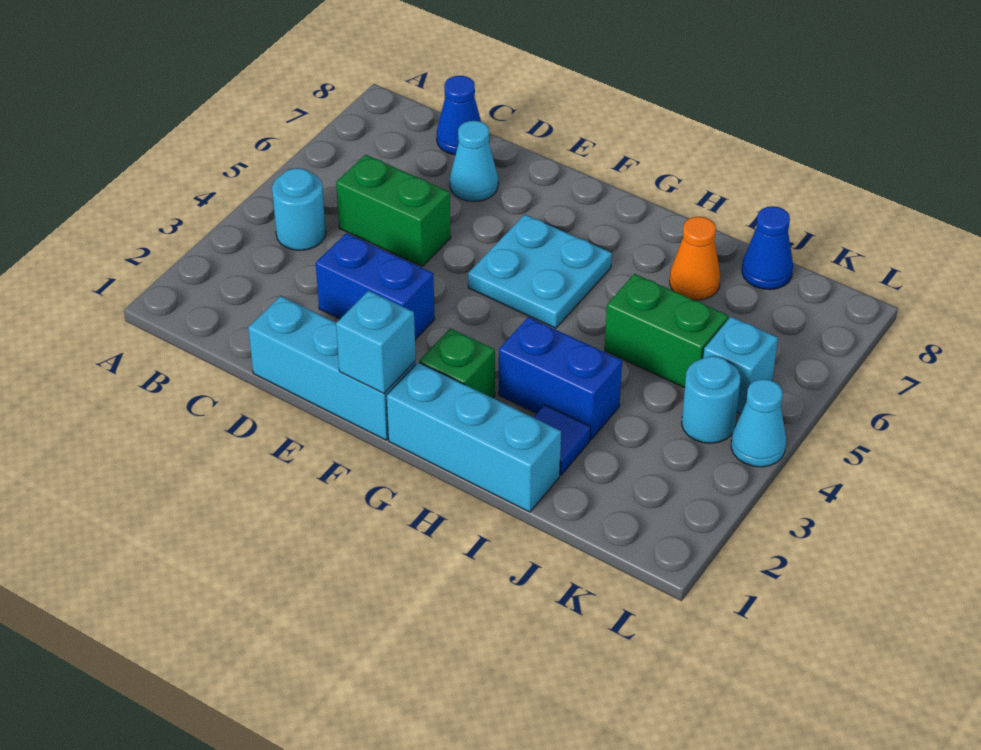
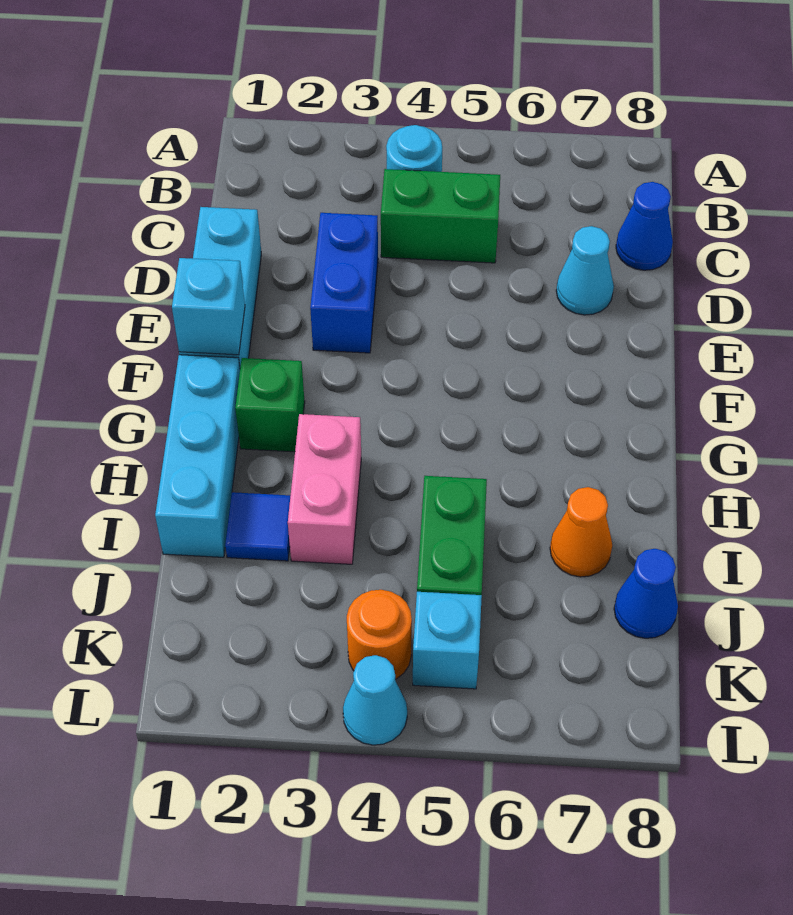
green brick C5:D5 level 1 -> green brick C4:C5 level 1
cyan plate F5:G6 level 1 -> none
blue brick H3:I3 level 1 -> pink brick H3:I3 level 1
cyan round brick K4 level 1 -> orange round brick K4 level 1

